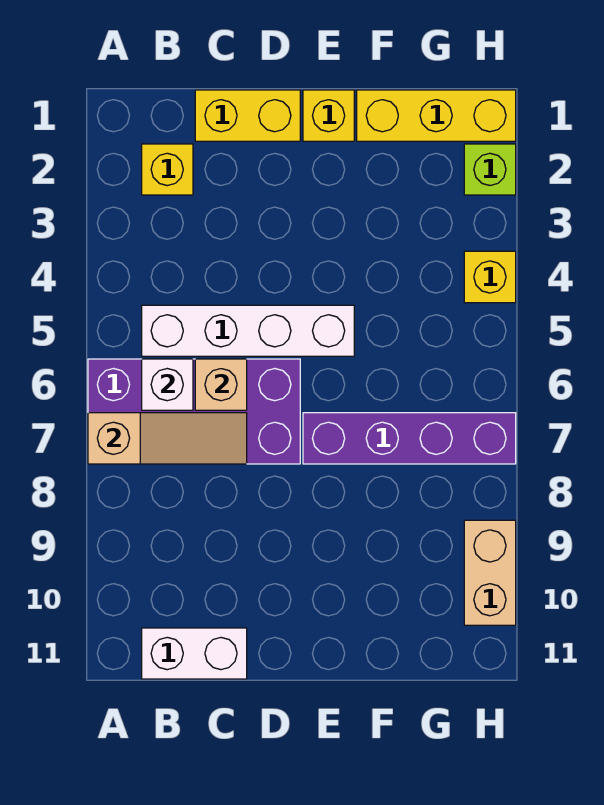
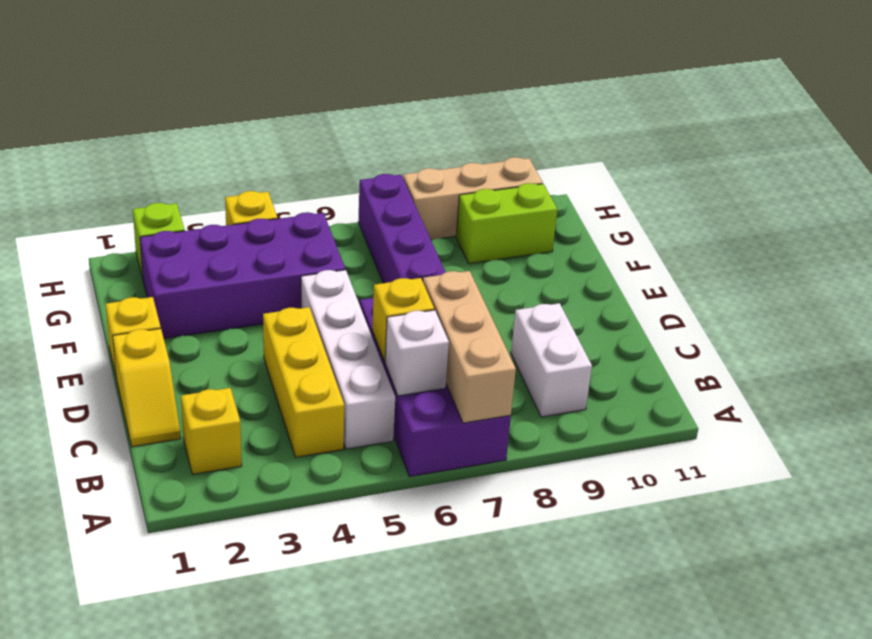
tan slope A7:C7 level 2 top A -> tan brick A7:C7 level 2
white brick B11:C11 level 1 -> white brick B9:C9 level 1
yellow brick C1:D1 level 1 -> yellow slope C1:D1 level 1 top D
tan brick C6 level 2 -> yellow brick C6 level 2
yellow brick F1:H1 level 1 -> yellow brick B4:D4 level 1
none -> purple brick F2:G5 level 1
none -> lime brick G9:G10 level 1
tan brick H9:H10 level 1 -> tan brick H8:H10 level 1

